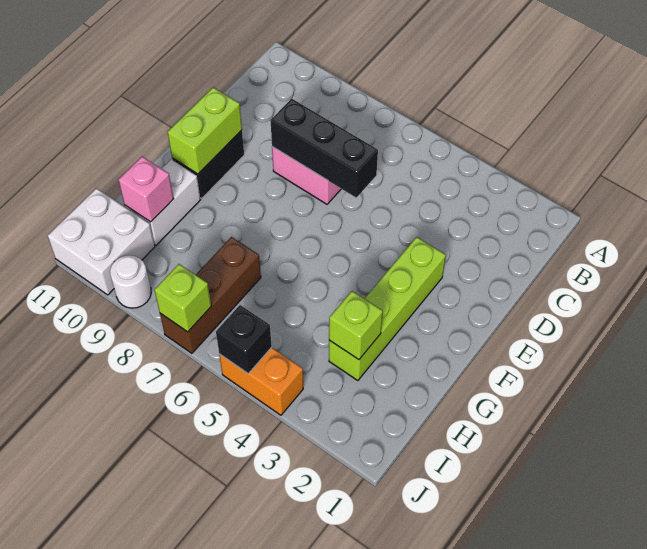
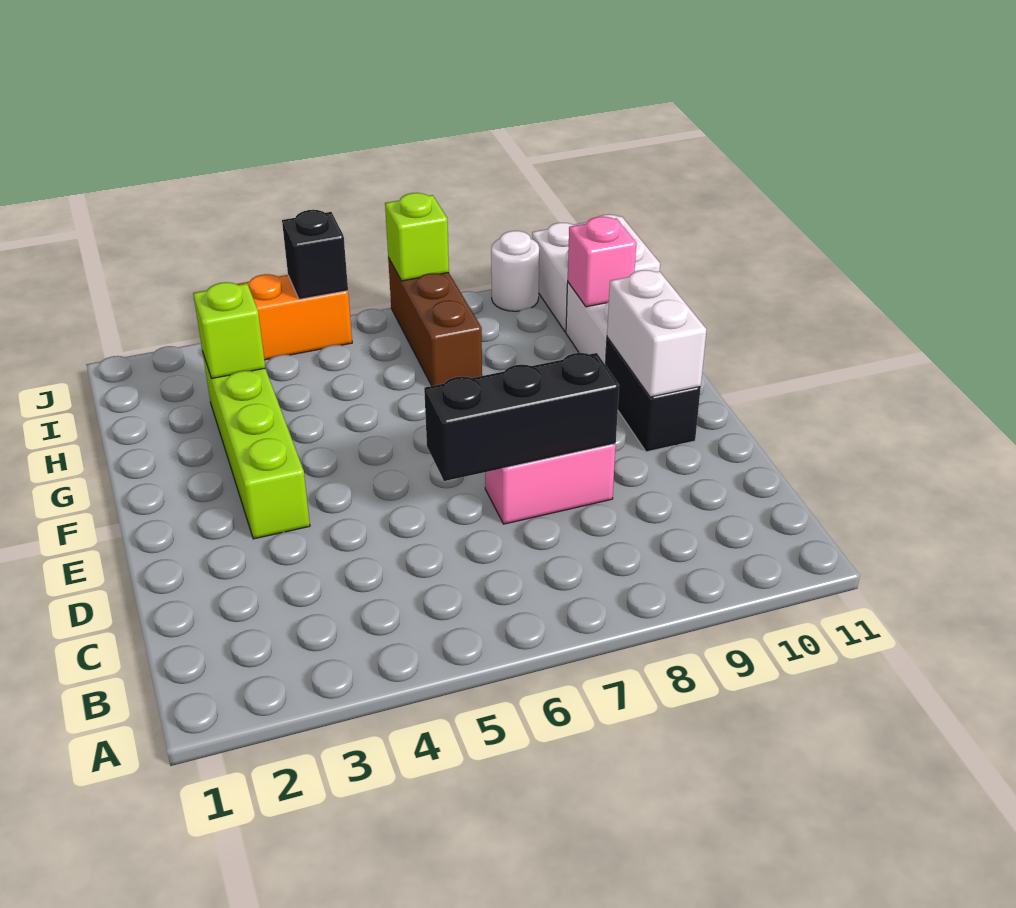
lime brick E10:F10 level 2 -> white brick E10:F10 level 2

